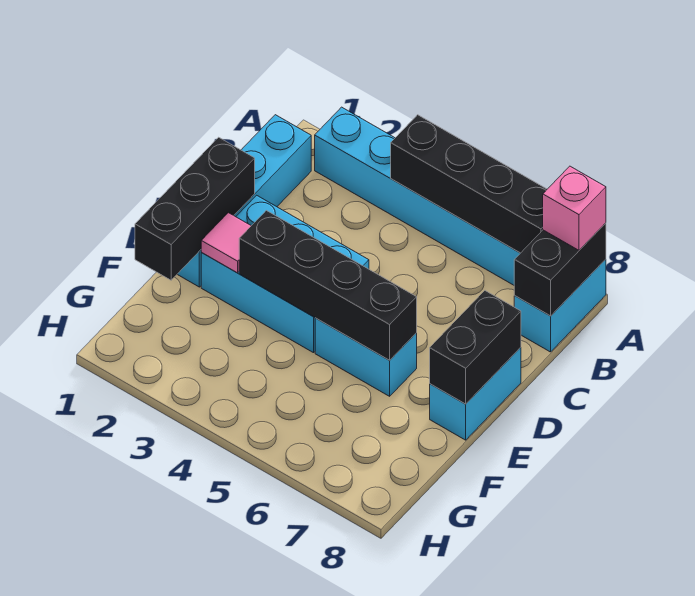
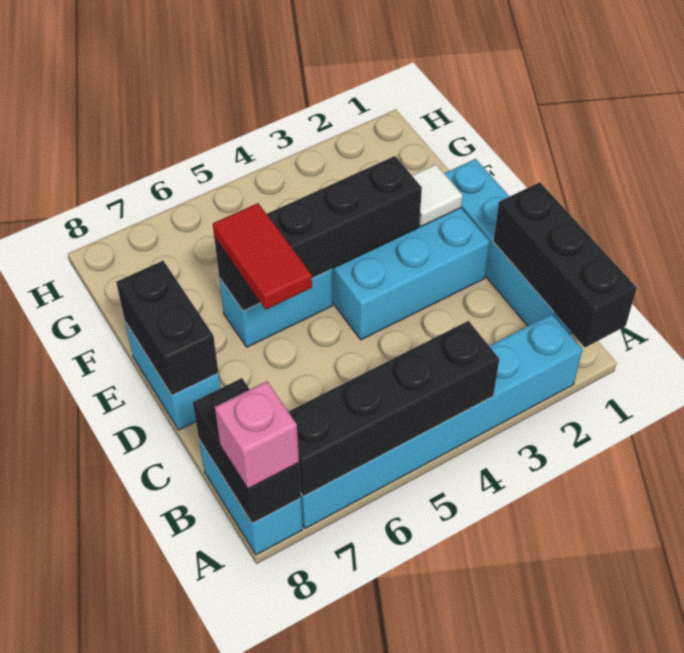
black brick D1:F1 level 2 -> black brick A1:C1 level 2
none -> red tile D6:E6 level 3
pink tile E2 level 2 -> white tile E2 level 2

